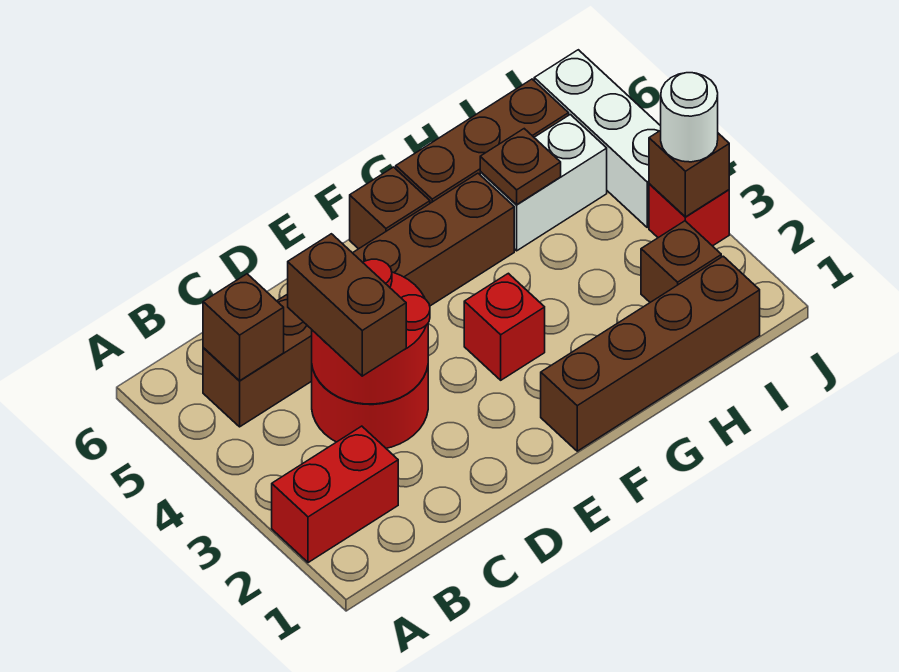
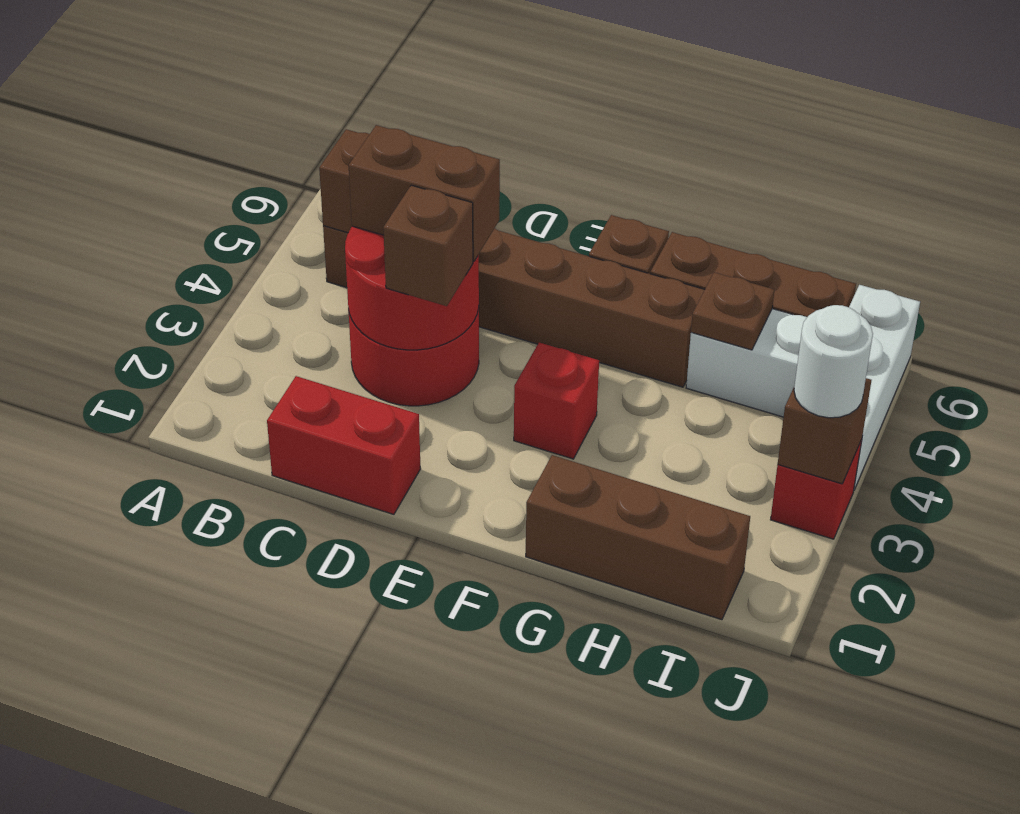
red brick A2:B2 level 1 -> red brick C1:D1 level 1
brown brick C3:C4 level 3 -> brown brick C4:D4 level 3
brown brick F1:I1 level 1 -> brown brick G1:I1 level 1
brown brick I2 level 1 -> brown brick D3 level 3

